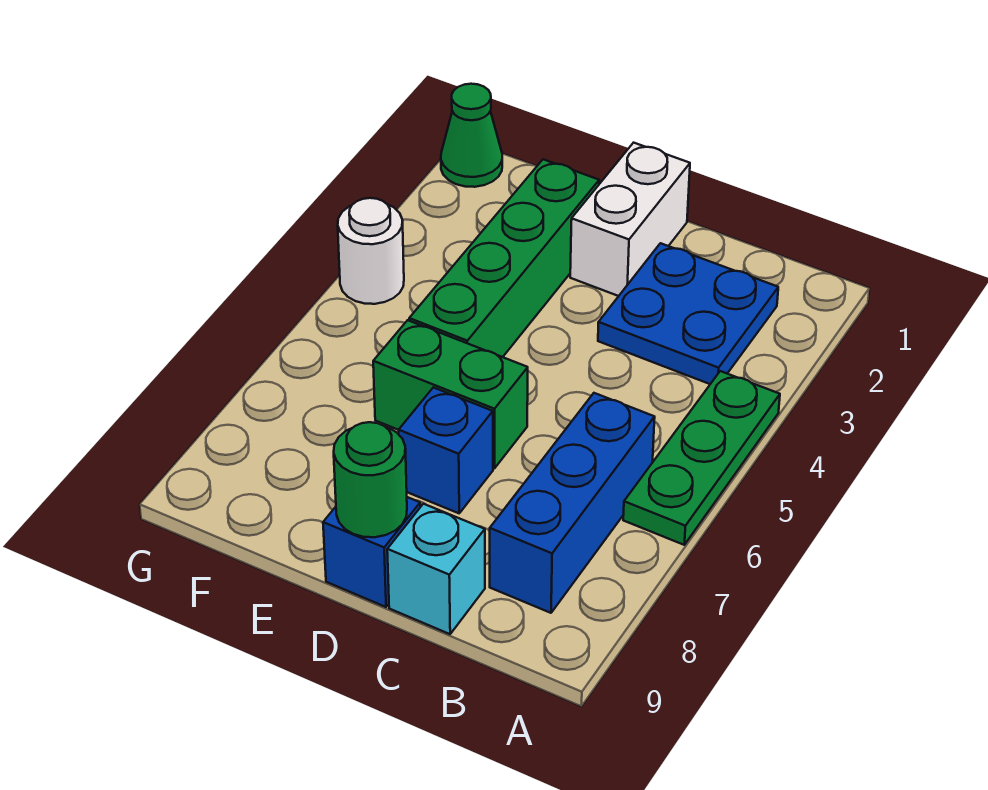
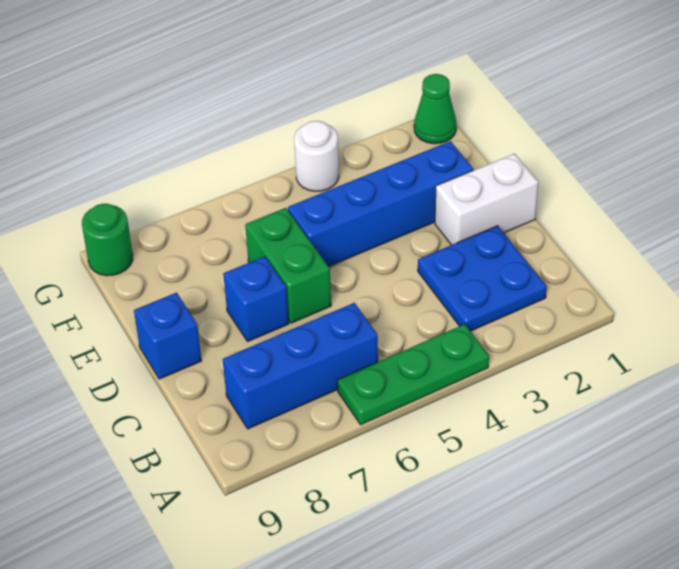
cyan brick C9 level 1 -> none
green round brick D9 level 2 -> green round brick G9 level 1
green brick E2:E5 level 1 -> blue brick E2:E5 level 1

